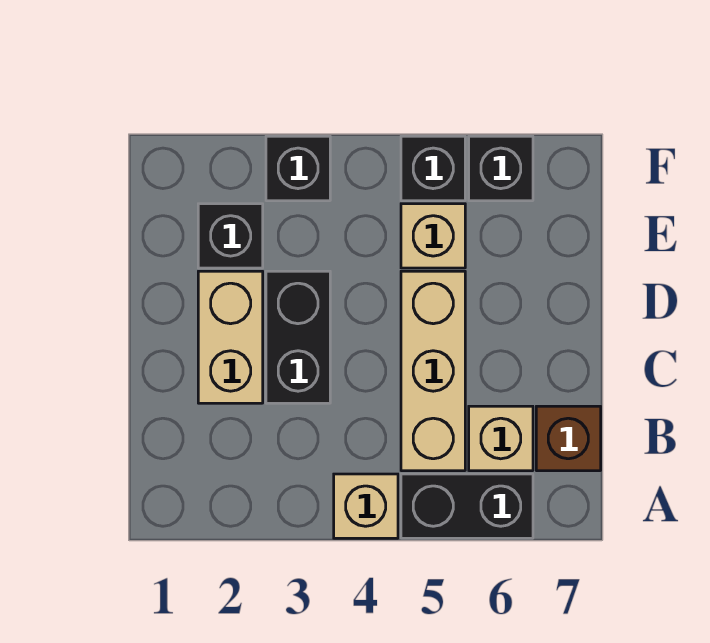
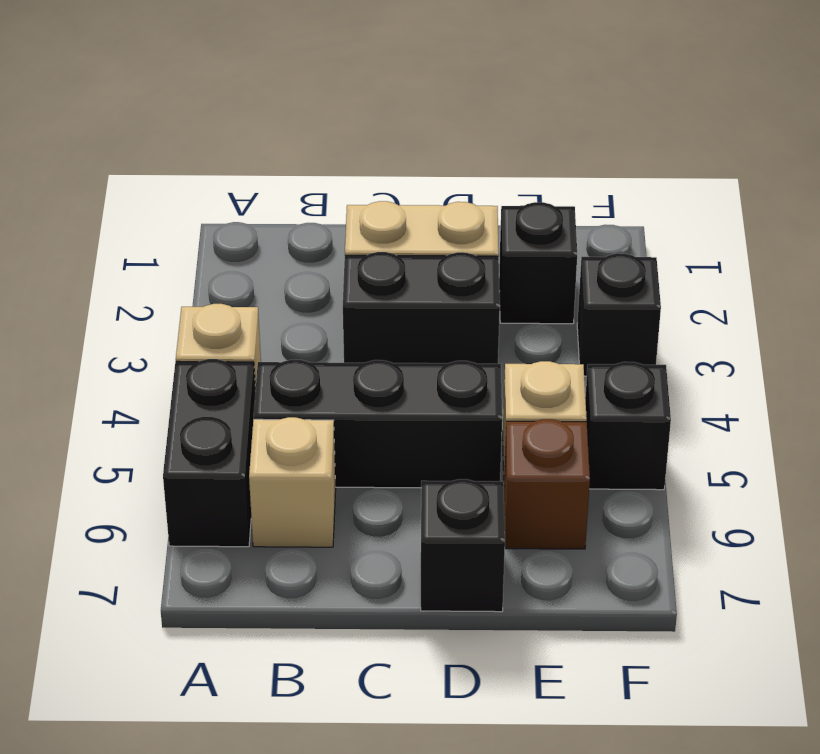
tan brick B5:D5 level 1 -> black brick B5:D5 level 1
brown brick B7 level 1 -> brown brick E6 level 1
black brick F6 level 1 -> black brick D7 level 1

